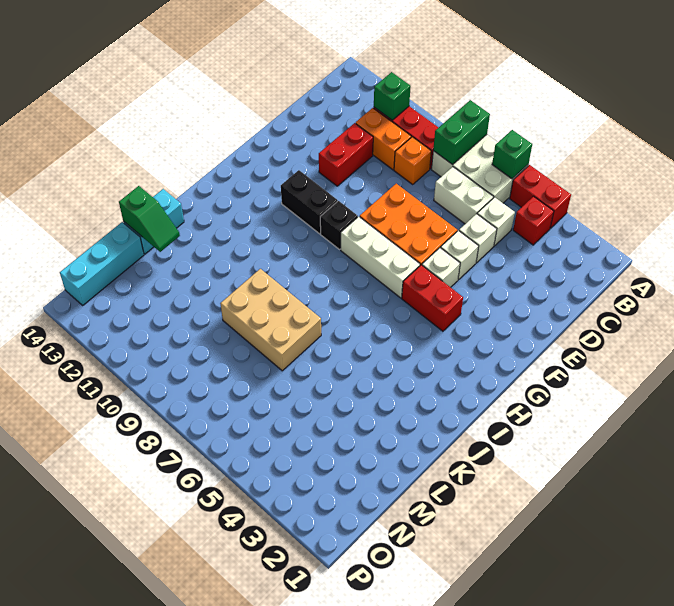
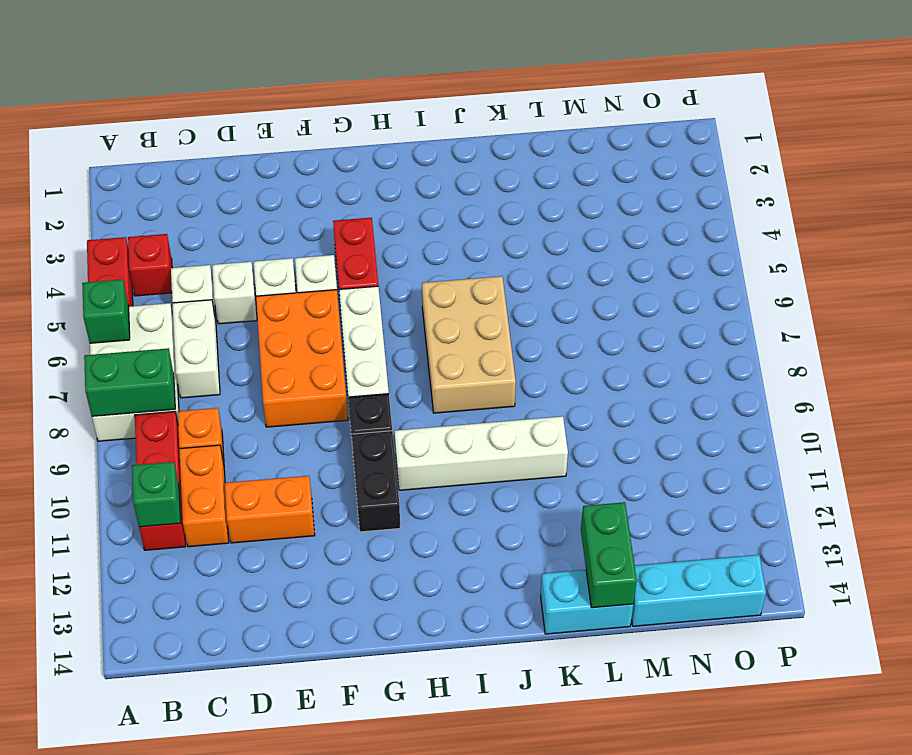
red brick D11:E11 level 1 -> orange brick D11:E11 level 1
none -> white brick H10:K10 level 1
tan brick K7:L9 level 1 -> tan brick I6:J8 level 1
green slope L13:L14 level 2 top 14 -> green brick L13:L14 level 2

